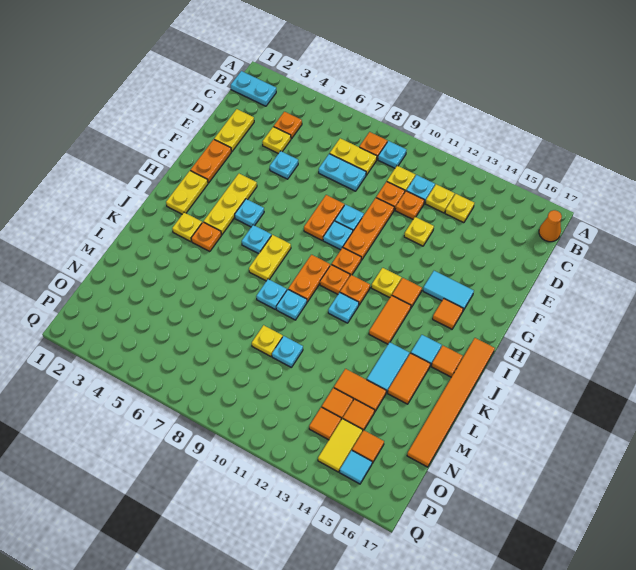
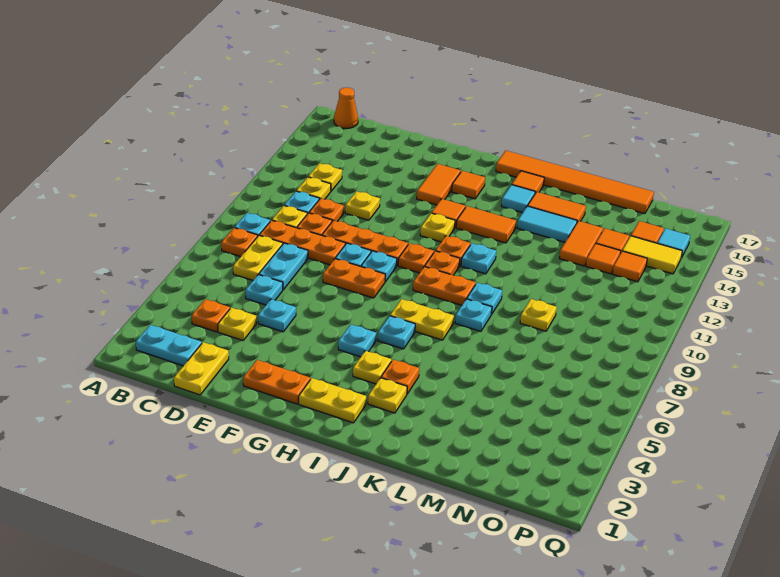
cyan plate B1:B2 level 1 -> cyan plate B2:C2 level 1
none -> orange plate C9:E9 level 1
yellow plate D2:E2 level 1 -> yellow plate D1:D2 level 1
yellow plate G4:I4 level 1 -> yellow plate I4 level 1
cyan tile G14:G15 level 1 -> orange tile G14:G15 level 1
cyan plate M10 level 1 -> cyan plate D6 level 1

